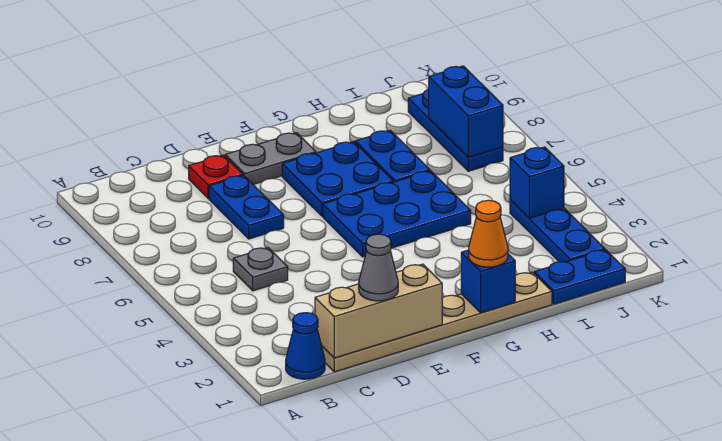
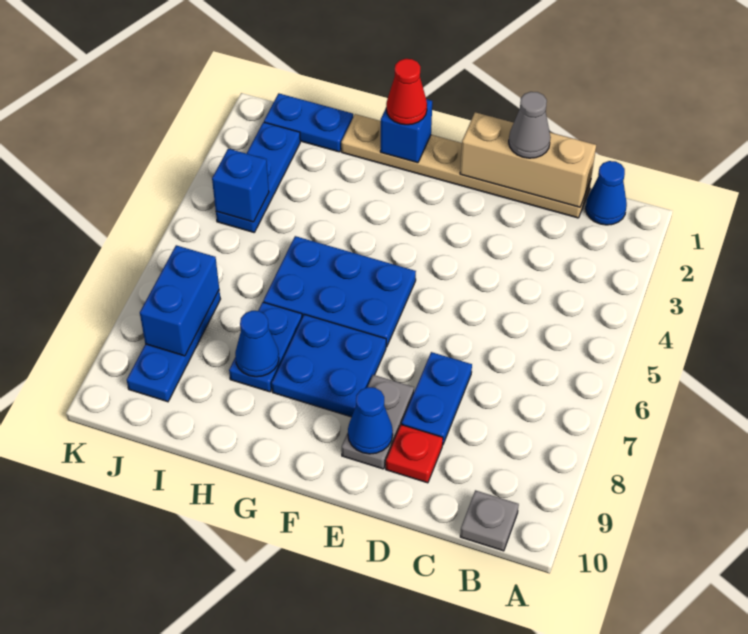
grey plate C5 level 1 -> grey plate B10 level 1
grey plate E9:F9 level 1 -> grey plate E8:E9 level 1
none -> blue cone E9 level 2
orange cone G1 level 3 -> red cone G1 level 3
none -> blue cone H8 level 2

